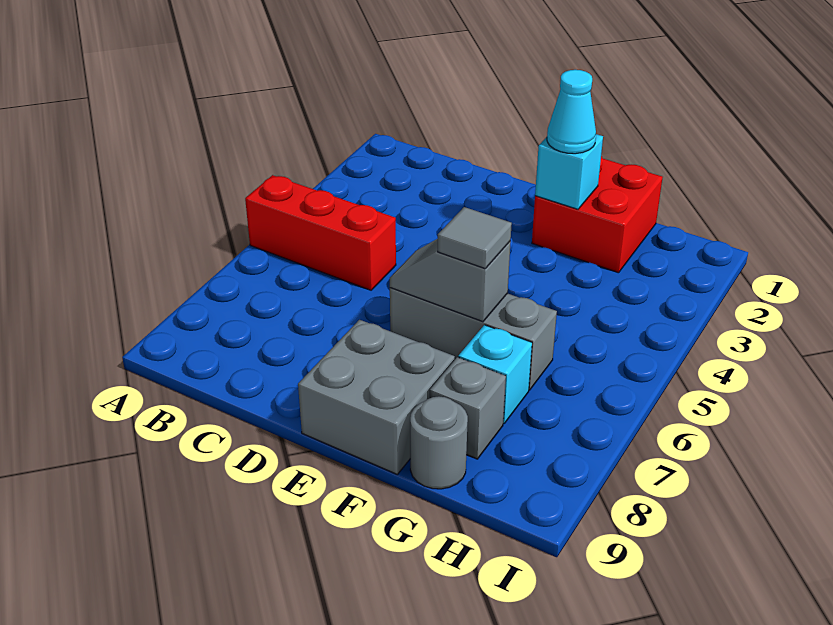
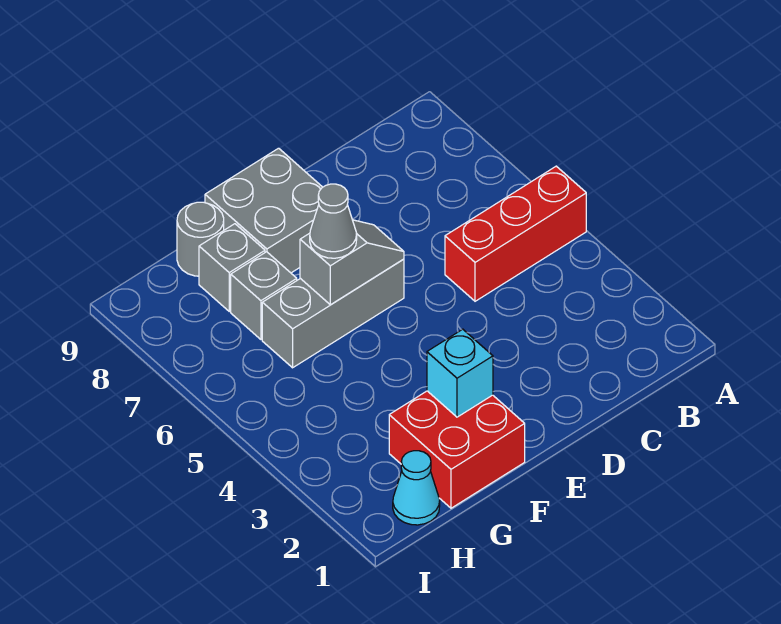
cyan cone F2 level 3 -> cyan cone H1 level 1
grey tile F6 level 3 -> grey cone F6 level 3
cyan brick G7 level 1 -> grey brick G7 level 1

